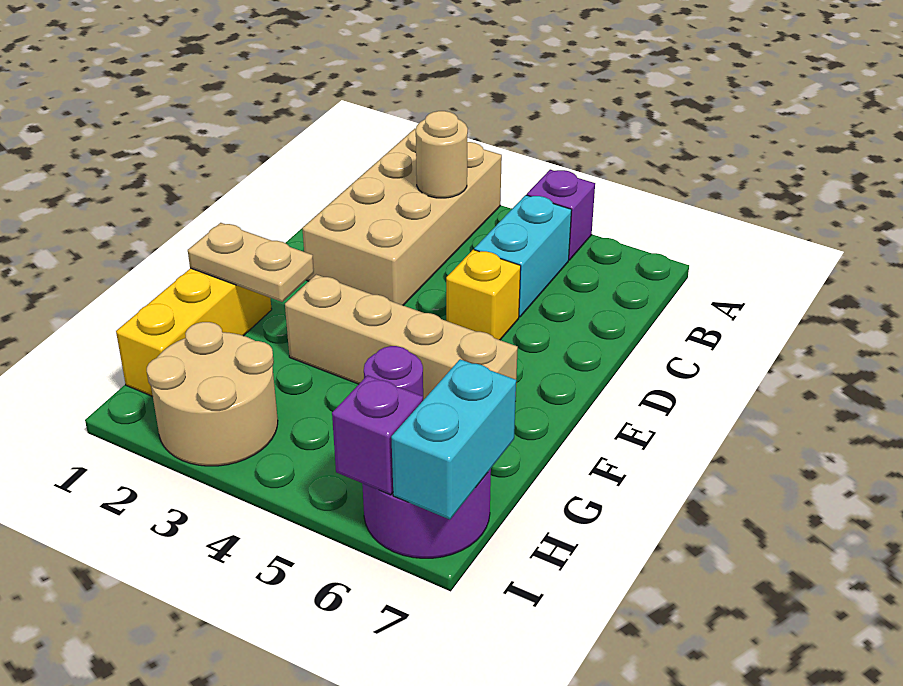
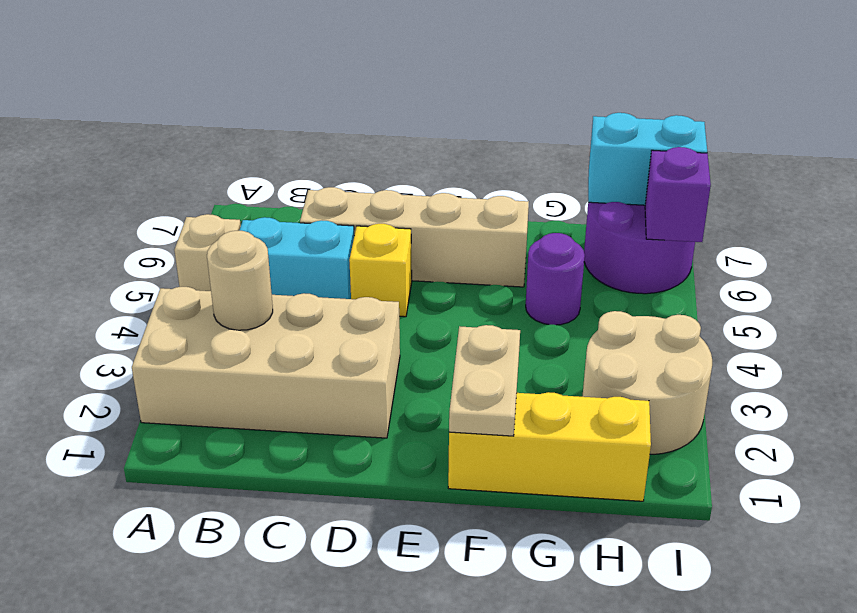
purple brick A5 level 1 -> tan brick A5 level 1
tan brick F3:F6 level 1 -> tan brick C6:F6 level 1

